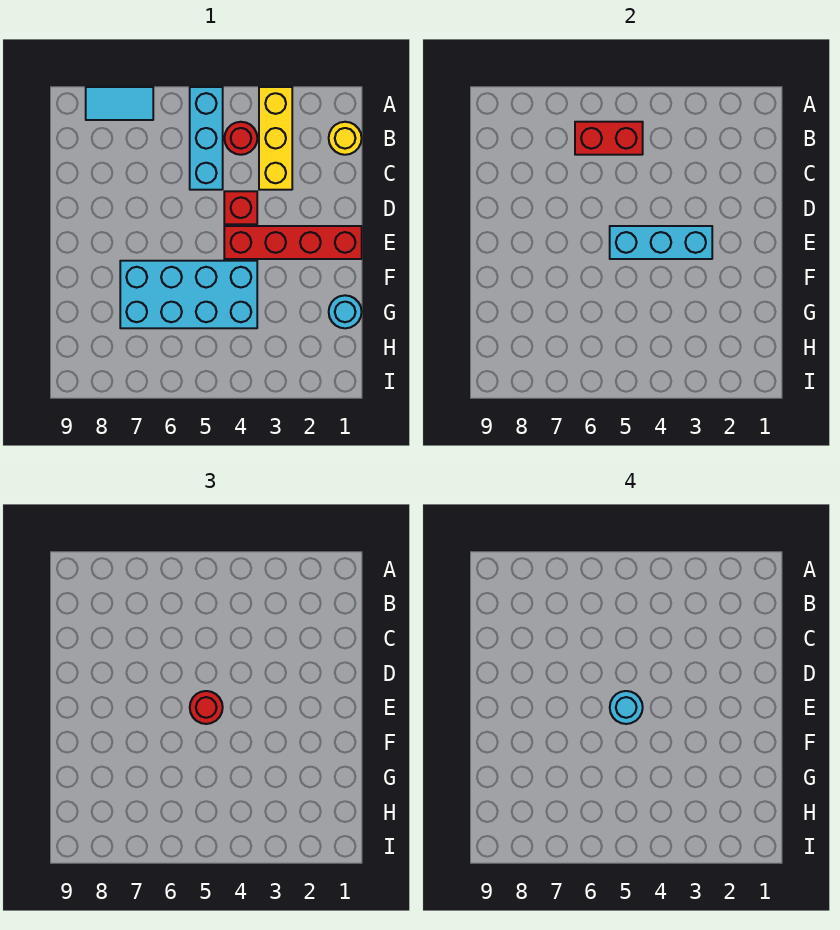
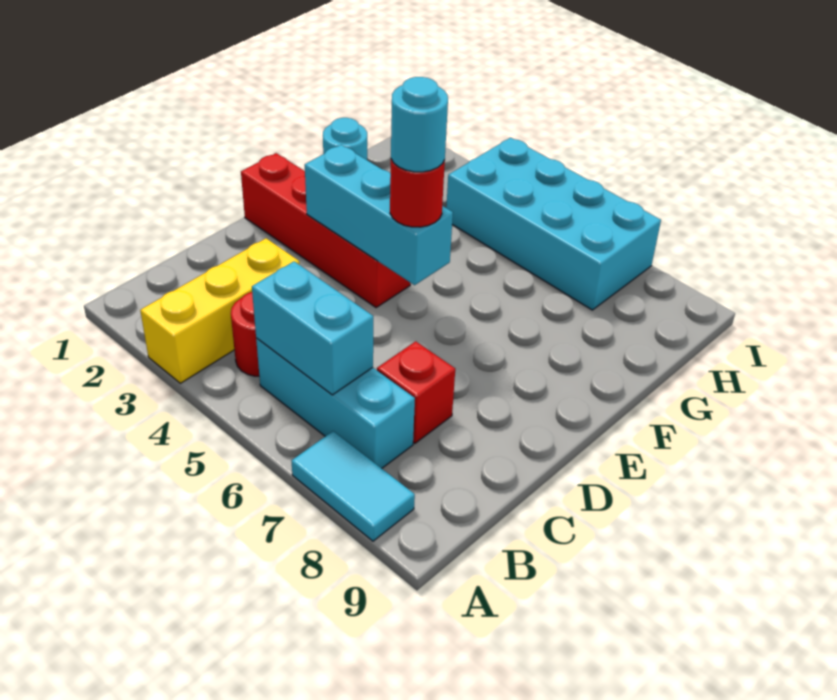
cyan brick A5:C5 level 1 -> cyan brick B5:B7 level 1
yellow round brick B1 level 1 -> none
red brick B5:B6 level 2 -> cyan brick B5:B6 level 2
red brick D4 level 1 -> red brick C7 level 1
cyan brick F4:G7 level 1 -> cyan brick H4:I7 level 1

